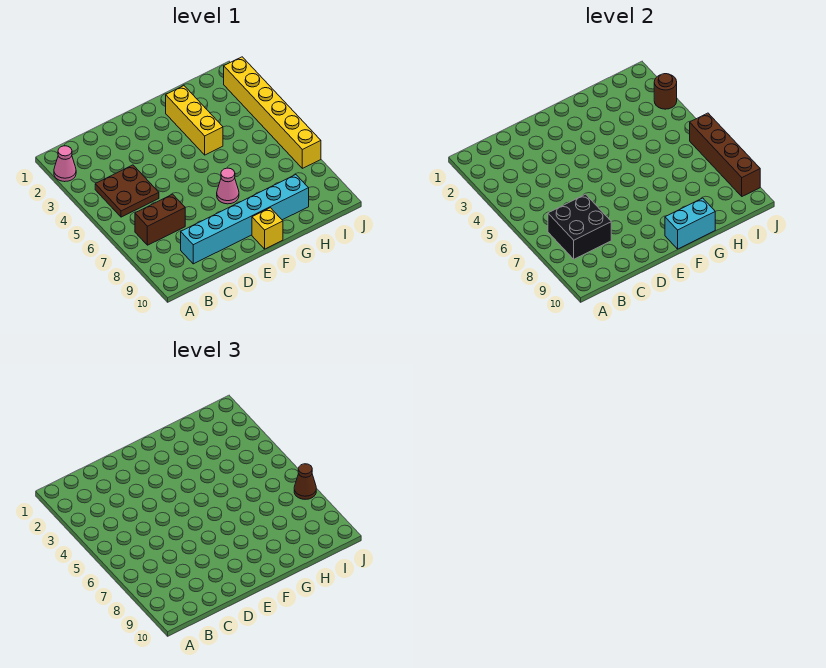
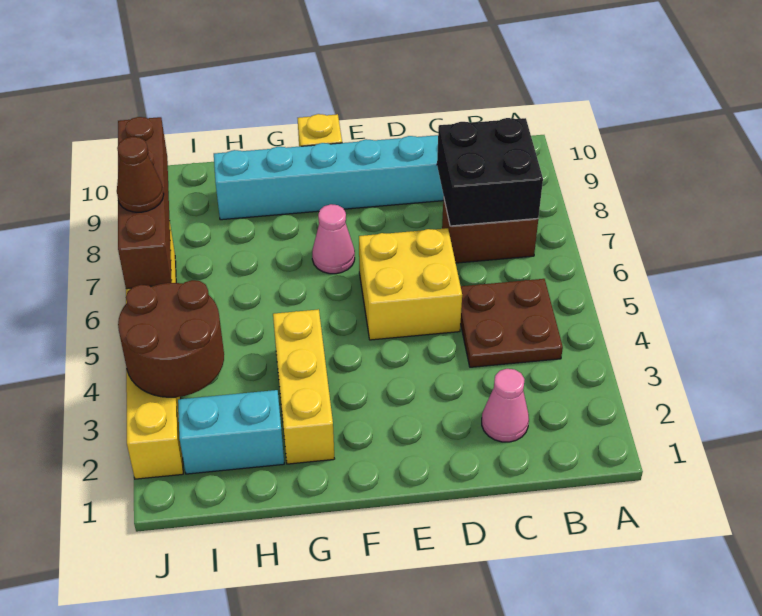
pink cone A2 level 1 -> pink cone C2 level 1
none -> yellow brick D5:E6 level 1
cyan brick F10:G10 level 2 -> cyan brick H2:I2 level 1
brown round brick J3 level 2 -> brown round brick I3:J4 level 2

